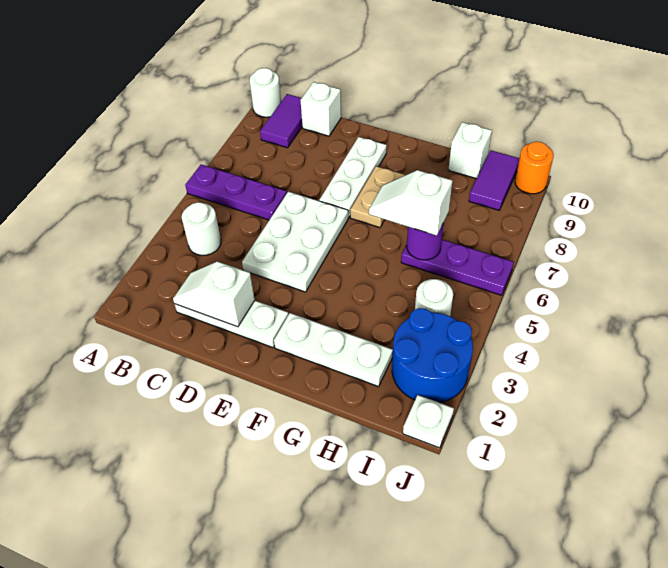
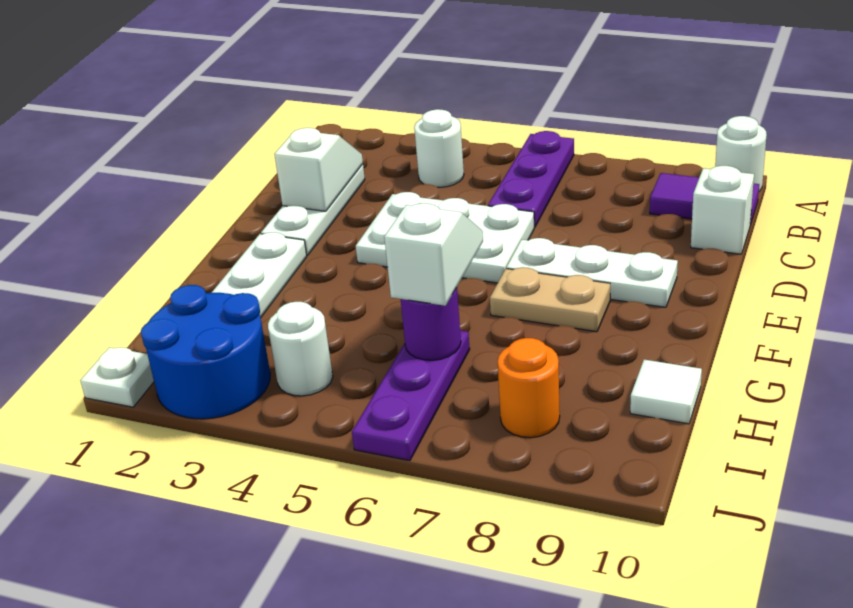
white brick H10 level 1 -> white tile H10 level 1
purple tile I9:I10 level 1 -> none
orange round brick J10 level 1 -> orange round brick I8 level 1

